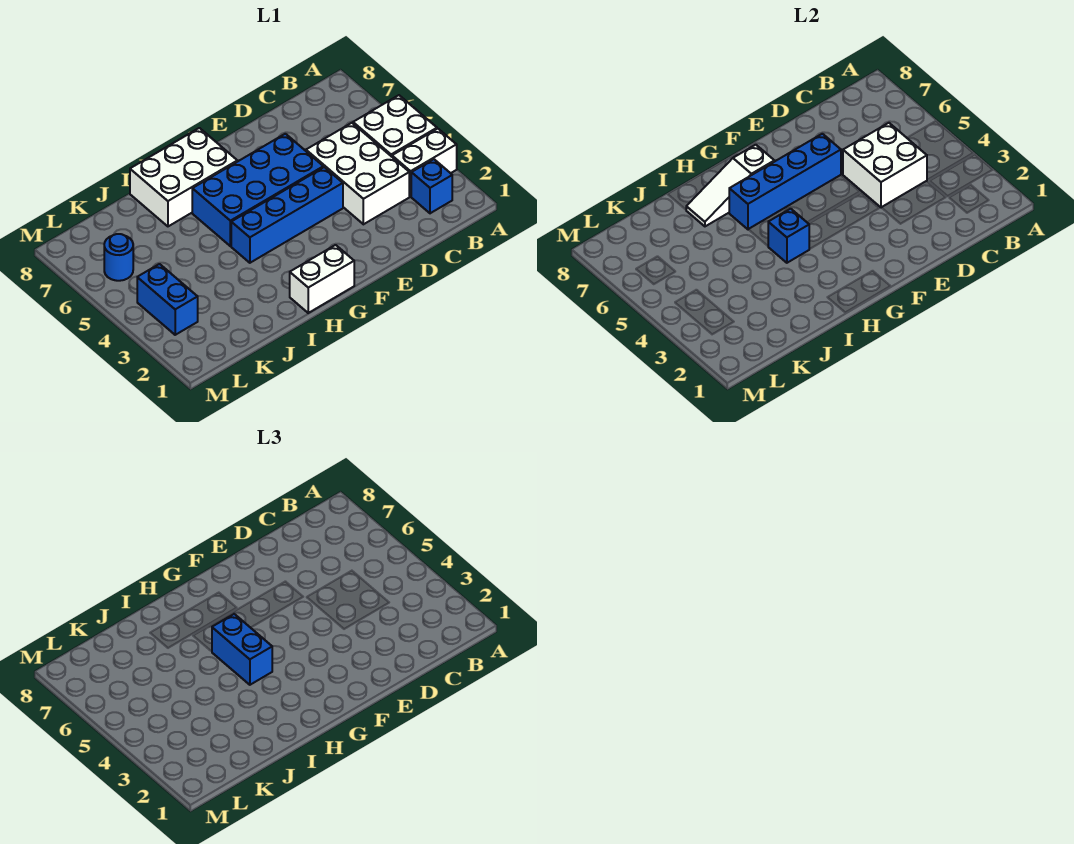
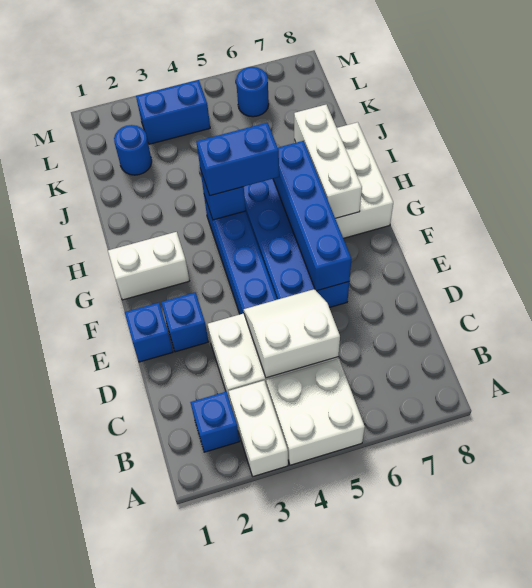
white brick C4:D5 level 2 -> white slope C4:D5 level 2 top C
none -> blue brick E1 level 1
none -> blue brick E2 level 1
white brick G1:H1 level 1 -> white brick G1:G2 level 1
white slope G7:I7 level 2 top G -> white brick G7:I7 level 2
none -> blue round brick K2 level 1

